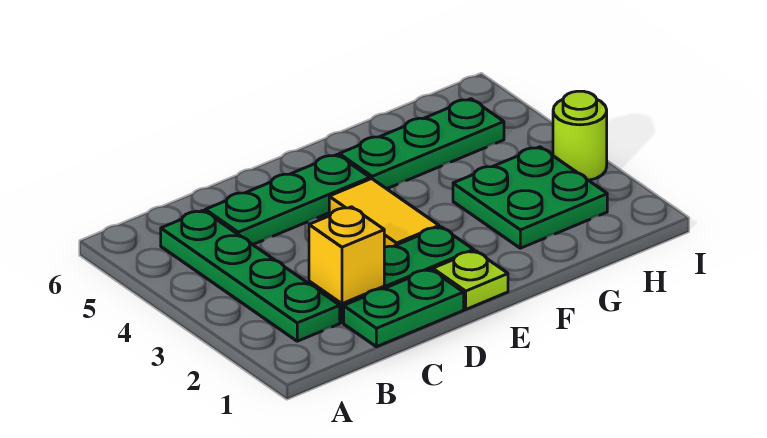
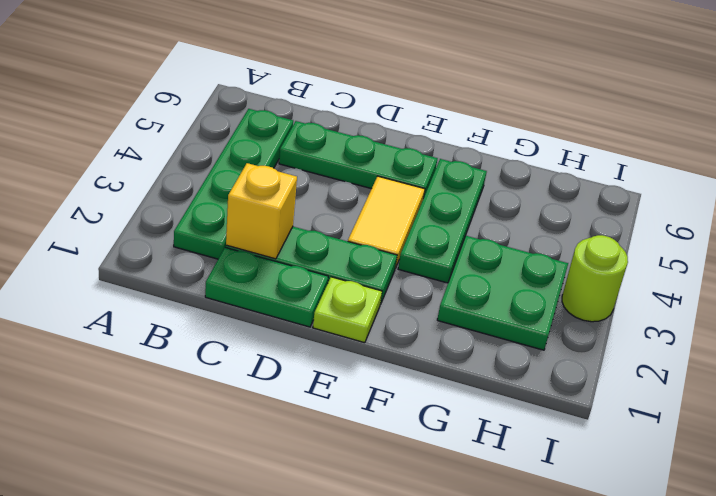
green plate F5:H5 level 1 -> green plate F3:F5 level 1

